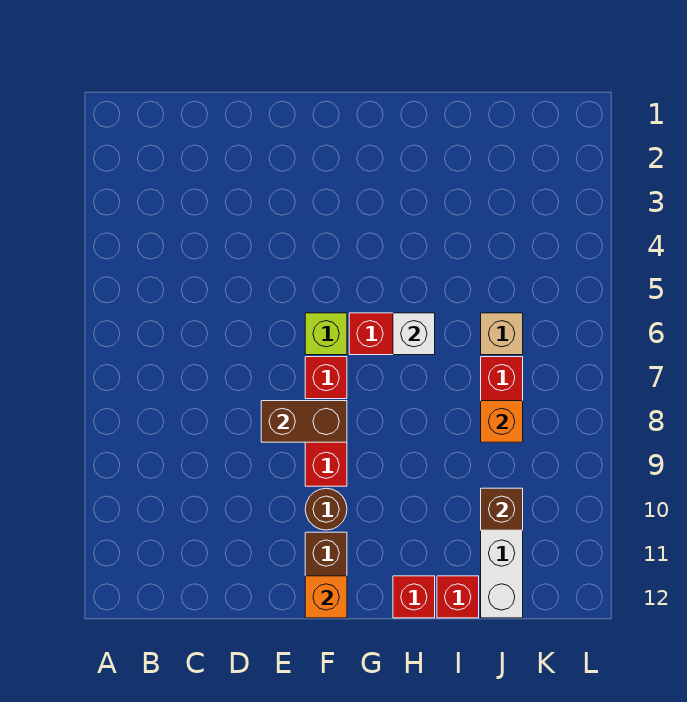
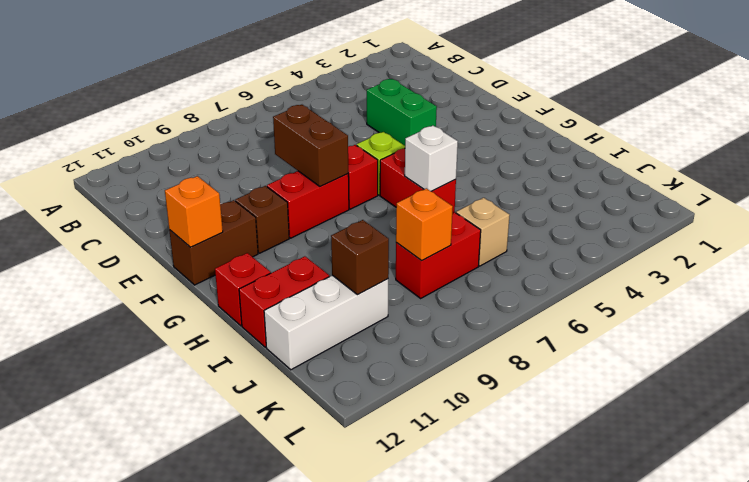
none -> green brick D4:E4 level 1
brown round brick F10 level 1 -> brown brick F10 level 1
red brick I12 level 1 -> red brick I11:I12 level 1

